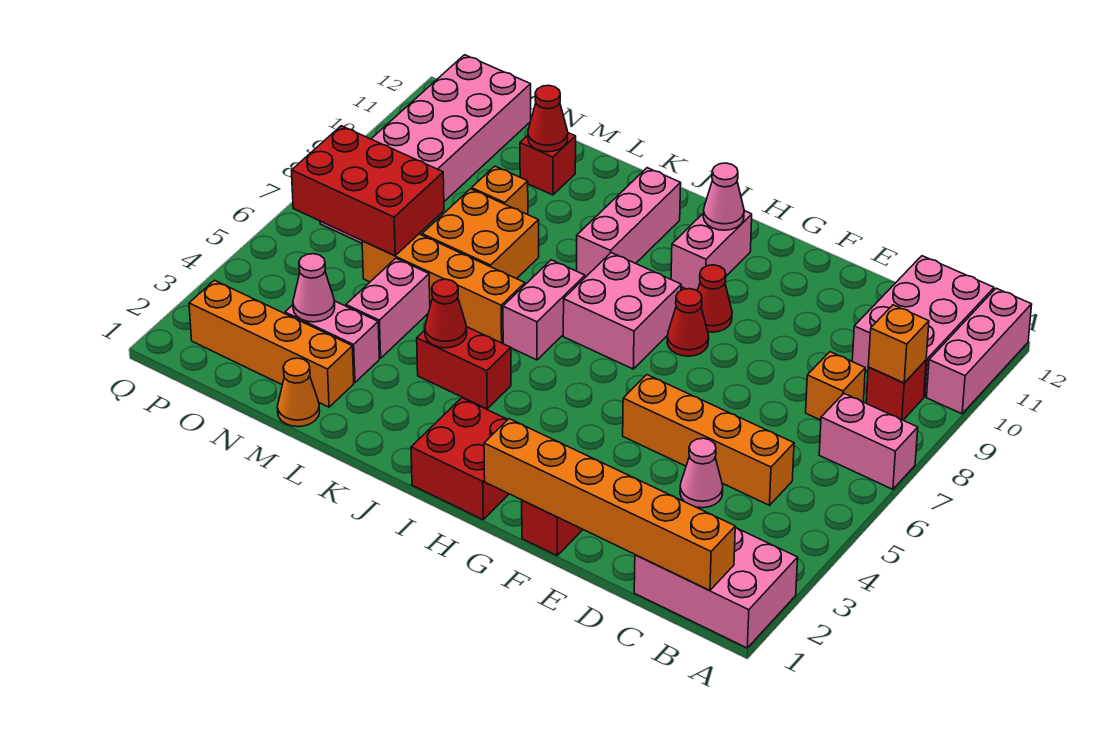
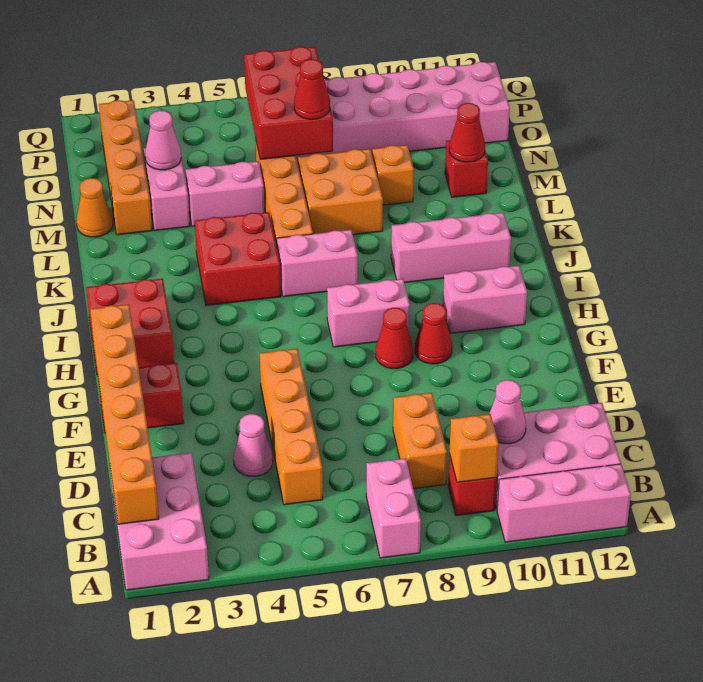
orange brick C8 level 1 -> orange brick C8:D8 level 1
pink brick H7:I8 level 1 -> pink brick H7:H8 level 1
pink cone H11 level 2 -> pink cone C10 level 2
red brick J4:K4 level 1 -> red brick J4:K5 level 1
red cone K4 level 2 -> red cone N7 level 3

